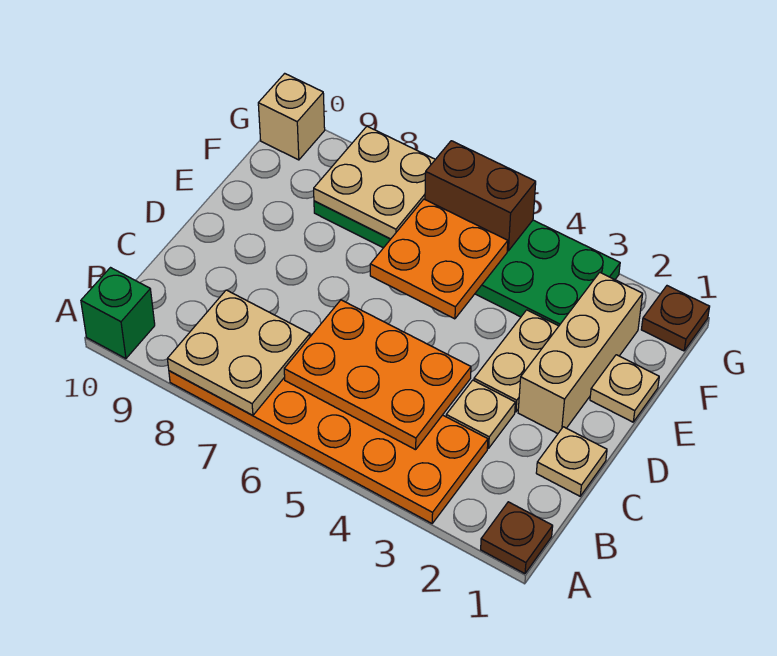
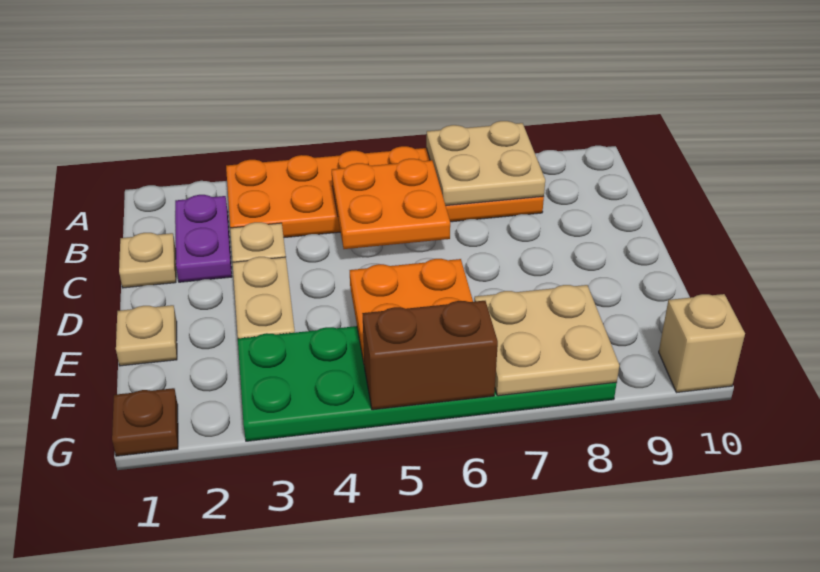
brown plate A1 level 1 -> none
green brick A10 level 1 -> none
none -> purple plate B2:C2 level 1
orange plate B4:C6 level 2 -> orange plate B5:C6 level 2
tan brick D2:F2 level 1 -> none

